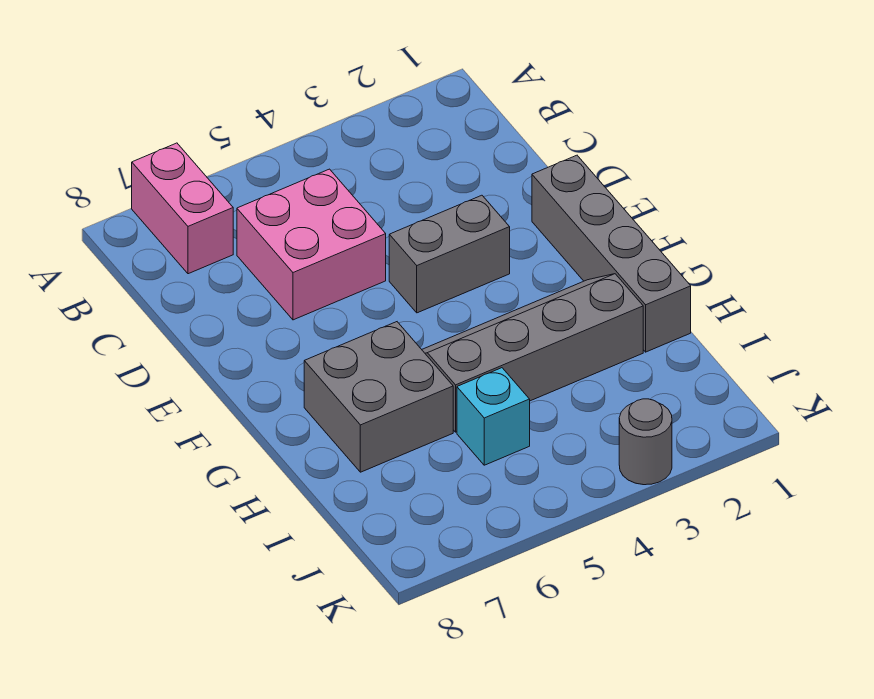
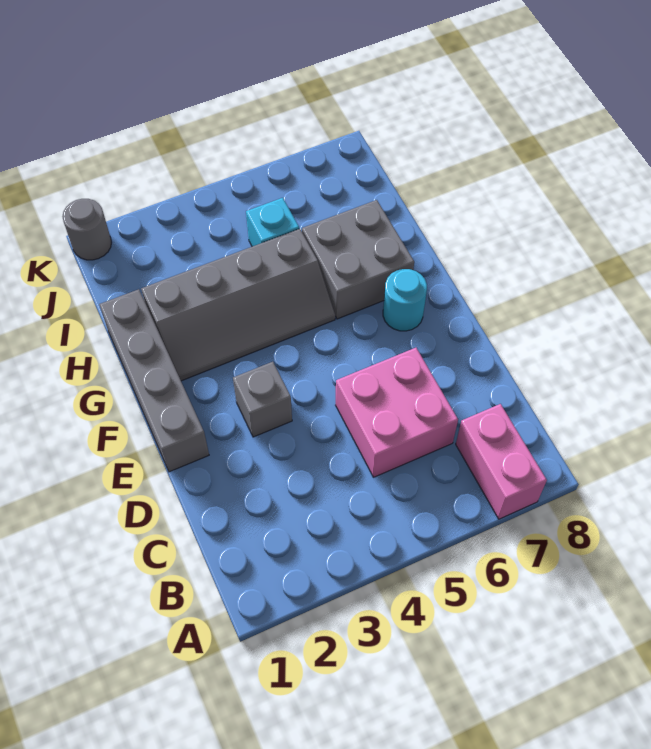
grey brick E3:E4 level 1 -> grey brick E3 level 1
none -> cyan round brick F7 level 1
grey round brick K3 level 1 -> grey round brick K1 level 1

